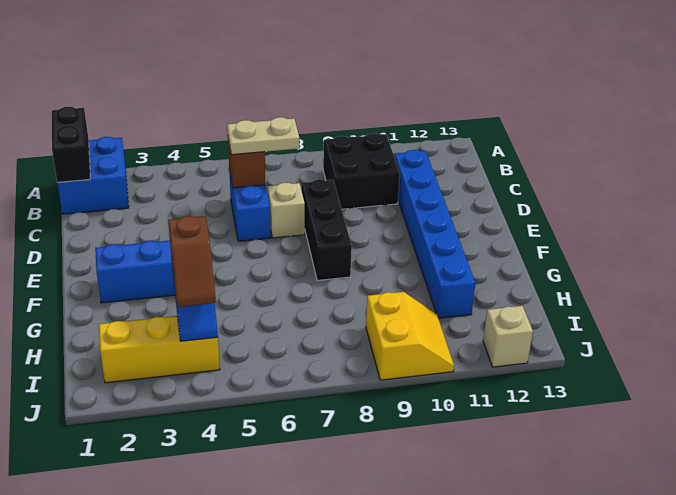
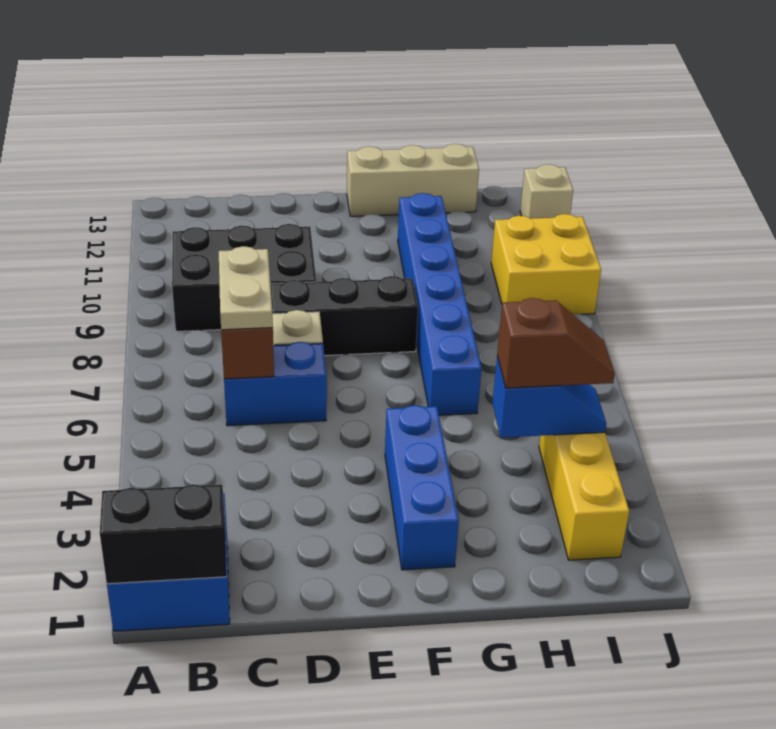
black brick B9:C10 level 1 -> black brick B9:D10 level 1
blue brick C11:H11 level 1 -> blue brick G6:G11 level 1
none -> tan brick F13:H13 level 1
yellow slope I9:J10 level 1 top 9 -> yellow brick I9:J10 level 1

